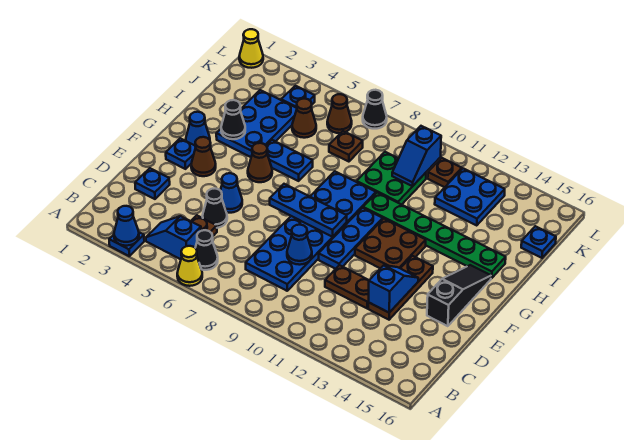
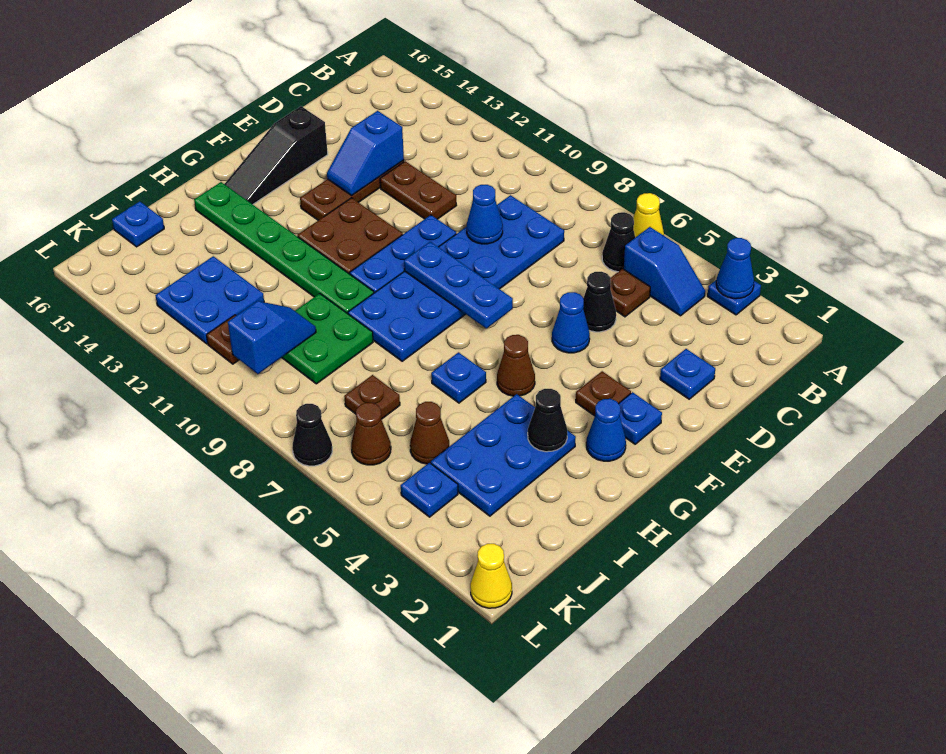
brown cone F3 level 1 -> brown plate F3 level 1
blue plate H5:H6 level 1 -> blue plate H6 level 1

